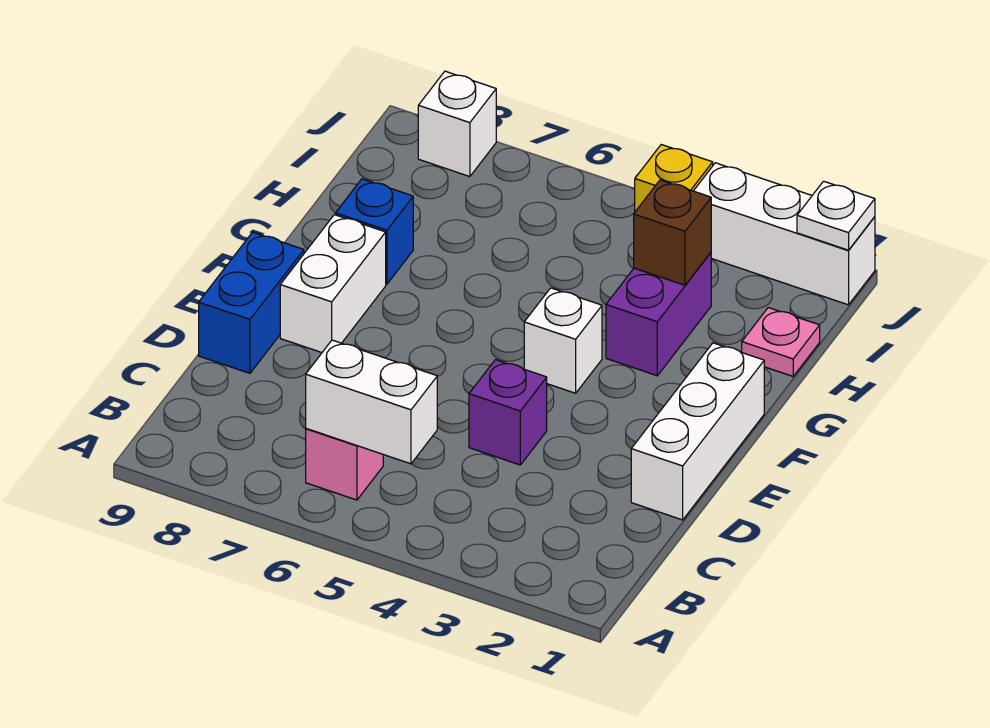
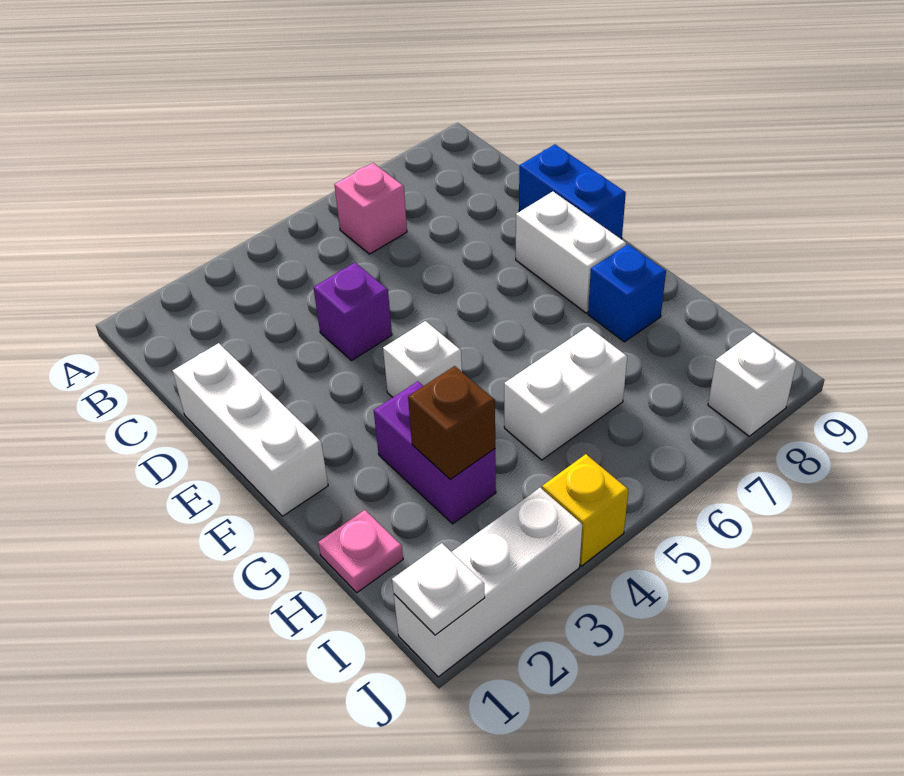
white brick B5:B6 level 2 -> white brick H5:H6 level 1

